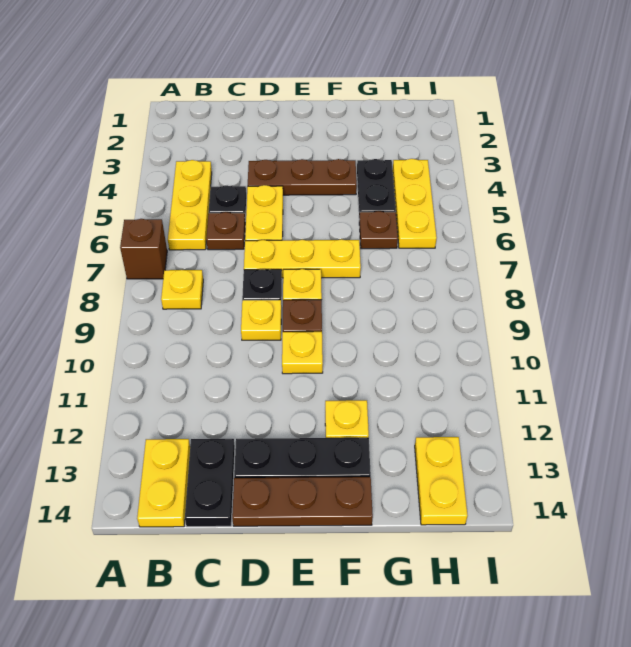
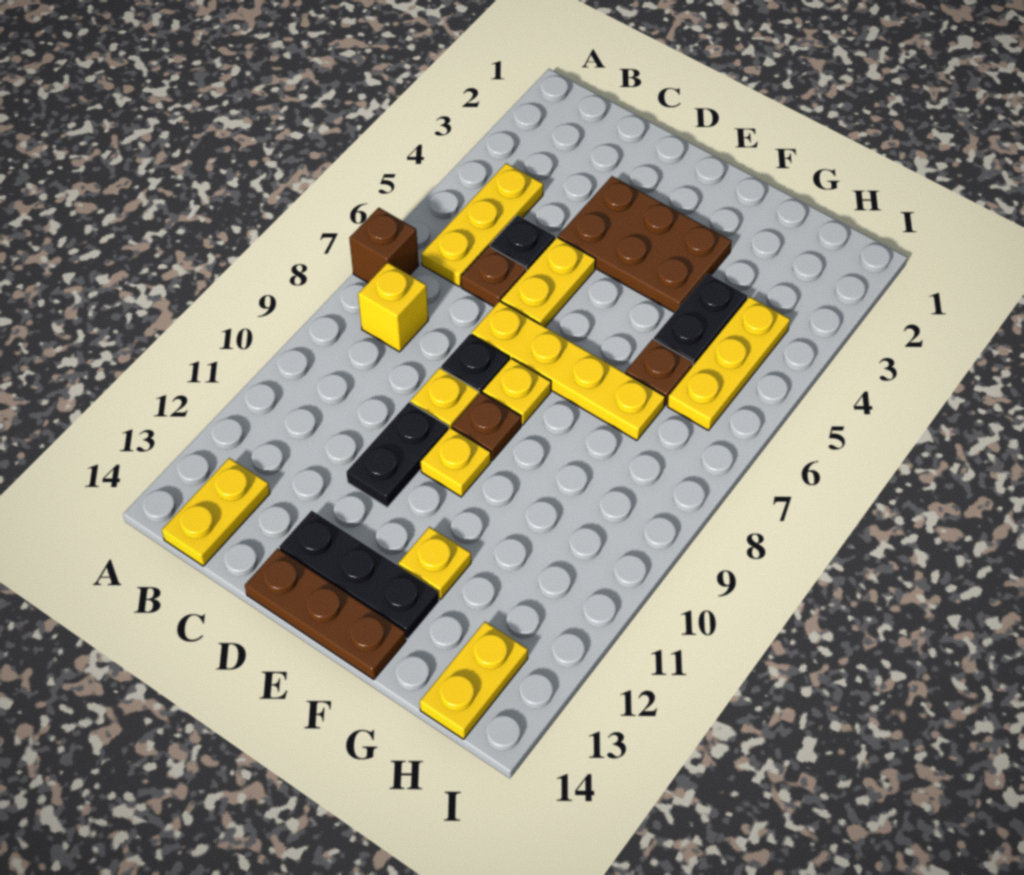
yellow plate B8 level 1 -> yellow brick B8 level 1
black plate C13:C14 level 1 -> black plate D10:D11 level 1
brown plate D4:F4 level 1 -> brown plate D3:F4 level 1
yellow plate D7:F7 level 1 -> yellow plate D7:G7 level 1

